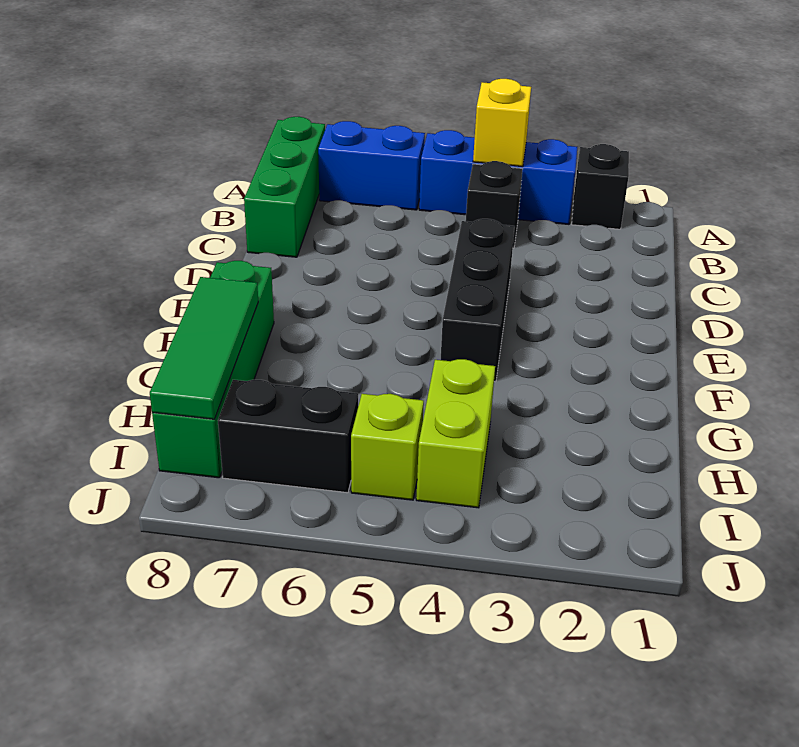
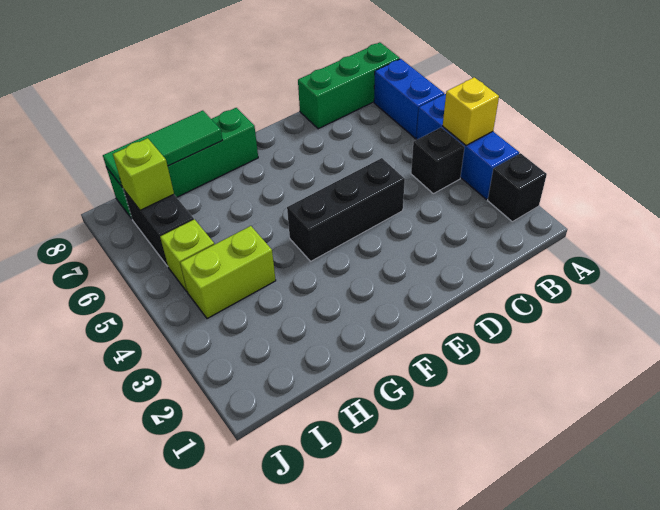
none -> lime brick I7 level 2

